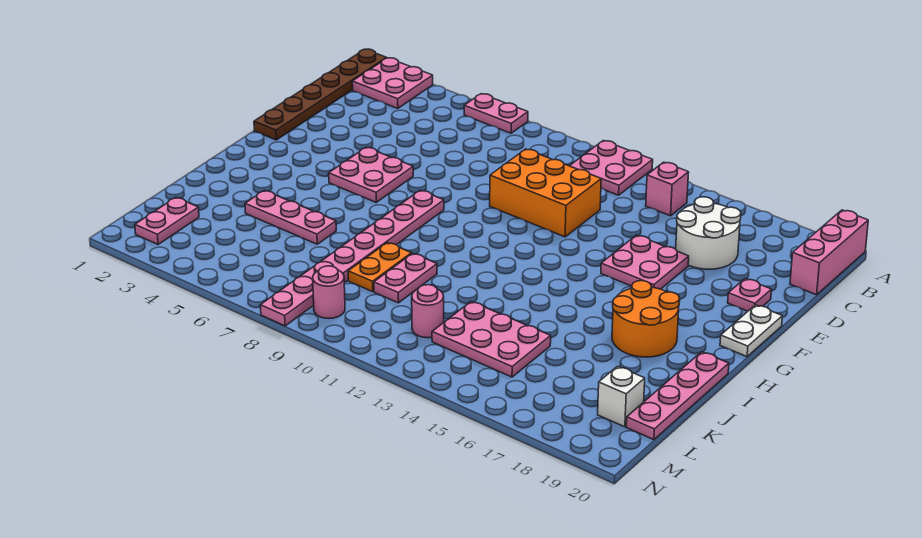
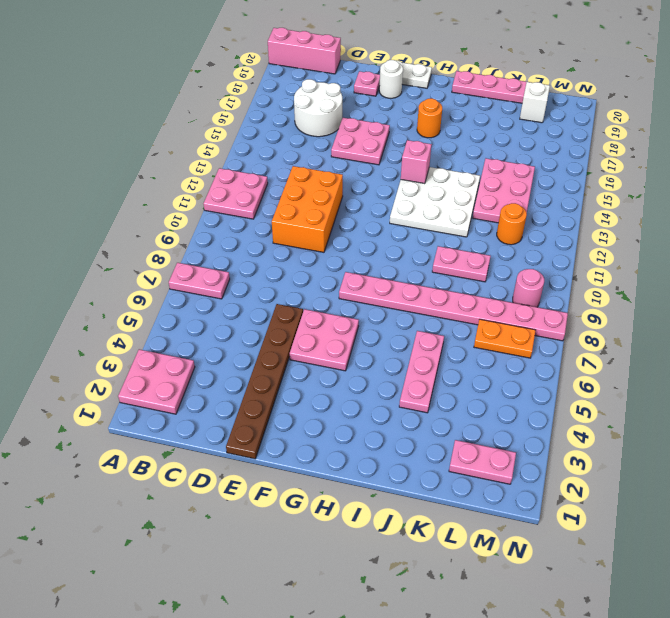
brown plate A1:F1 level 1 -> brown plate E1:E6 level 1
pink plate A6:A7 level 1 -> pink plate A7:B7 level 1
pink brick B14 level 1 -> pink brick H14 level 2
none -> white round brick F19 level 1
none -> white plate H12:J14 level 1
orange round brick H17:I18 level 1 -> orange round brick H17 level 1
orange plate J9:K9 level 1 -> orange plate L7:M7 level 1
pink round brick L12 level 1 -> orange round brick L12 level 1

